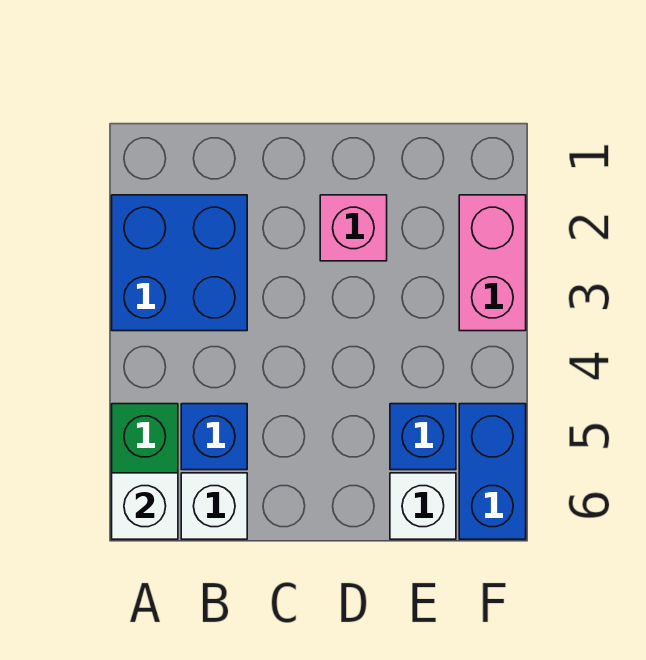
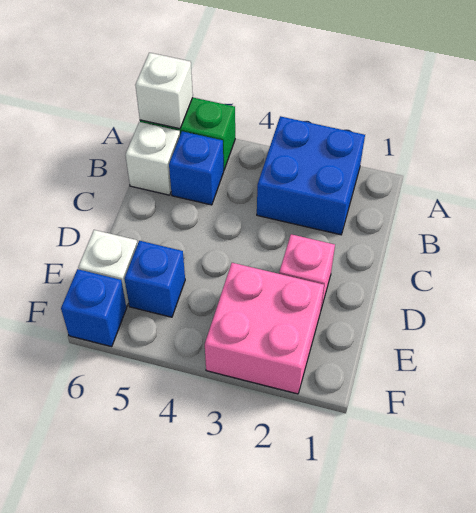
pink brick F2:F3 level 1 -> pink brick E2:F3 level 1
blue brick F5:F6 level 1 -> blue brick F6 level 1

